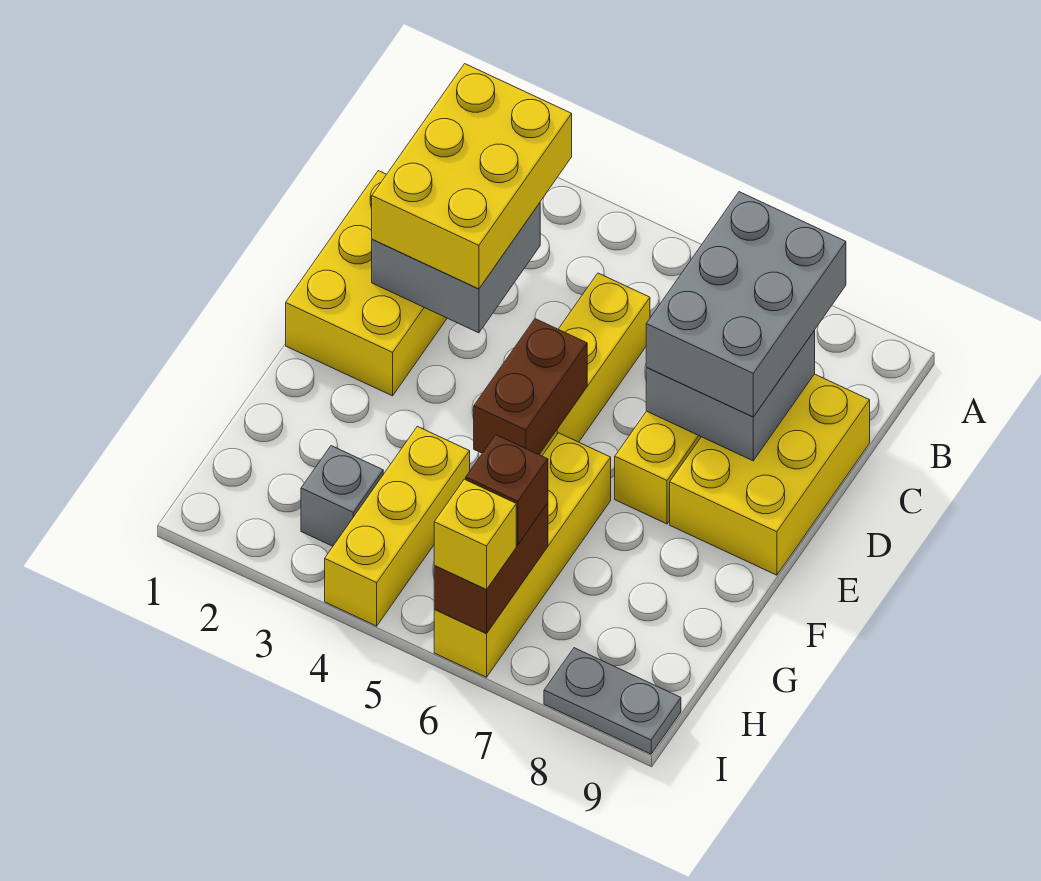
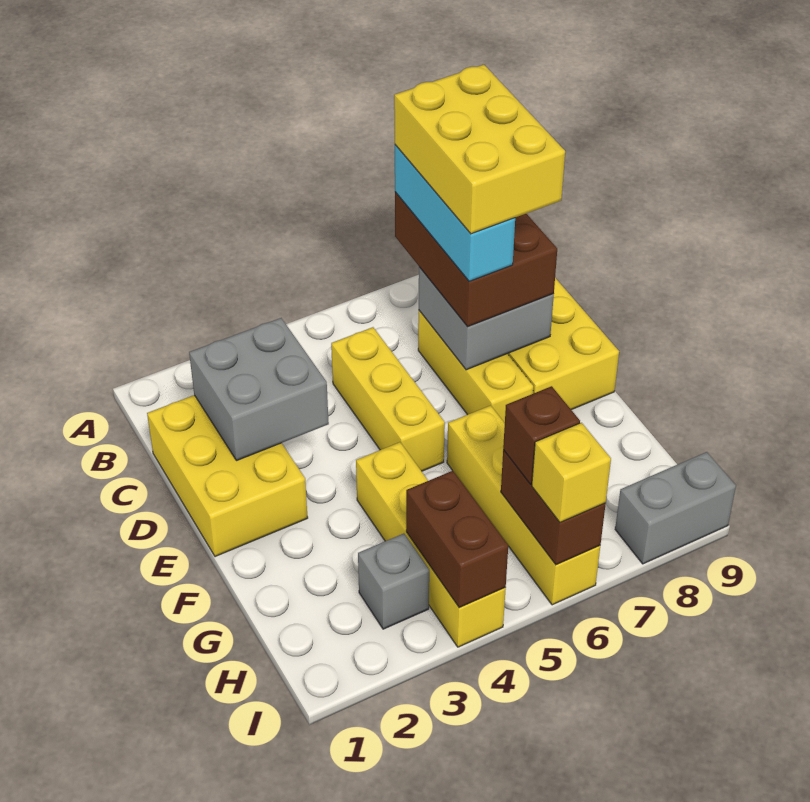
yellow brick B2:D3 level 3 -> yellow brick B7:D8 level 5
grey brick B7:D8 level 3 -> brown brick B7:D8 level 3
none -> cyan brick B7:D7 level 4
brown brick E5:F5 level 2 -> brown brick H4:I4 level 2
yellow brick G4:I4 level 1 -> yellow brick F4:I4 level 1
grey plate I8:I9 level 1 -> grey brick I8:I9 level 1

